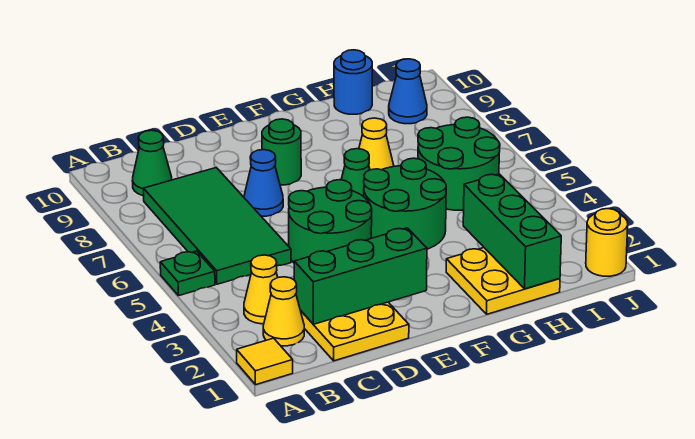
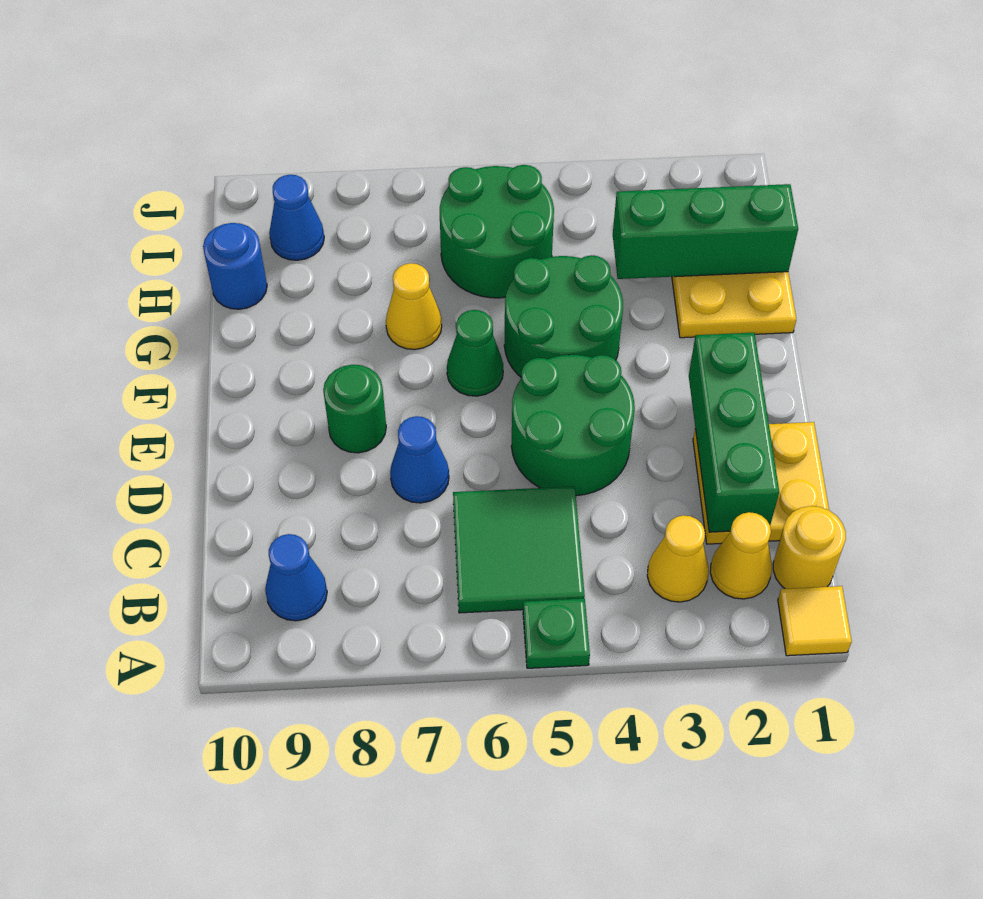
green tile B5:C8 level 1 -> green tile B5:C6 level 1
green cone B9 level 1 -> blue cone B9 level 1
yellow round brick J1 level 1 -> yellow round brick B1 level 1

